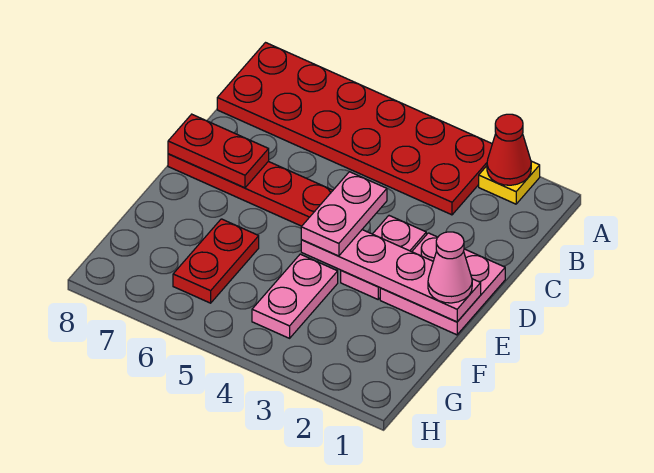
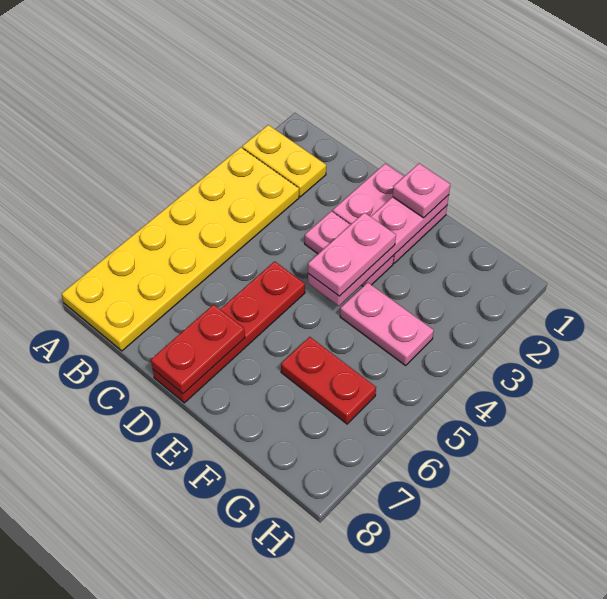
yellow plate A2 level 1 -> yellow plate A2:B2 level 1
red cone A2 level 2 -> none
red plate A3:B8 level 1 -> yellow plate A3:B8 level 1
pink plate D4:E4 level 3 -> pink plate E3:E4 level 3
pink cone E1 level 3 -> pink plate E1 level 3

